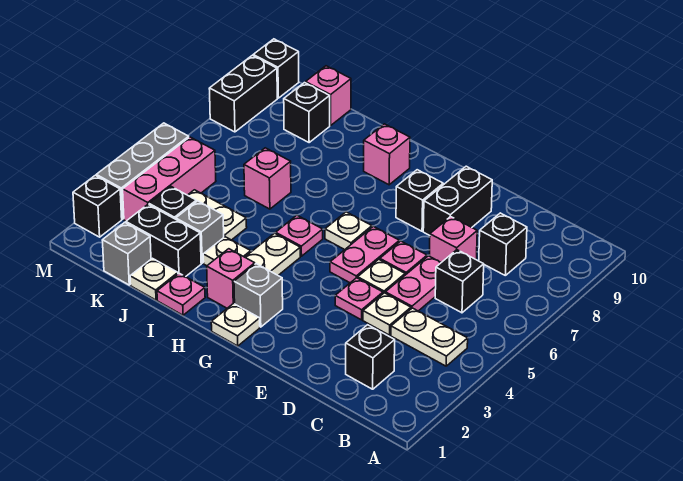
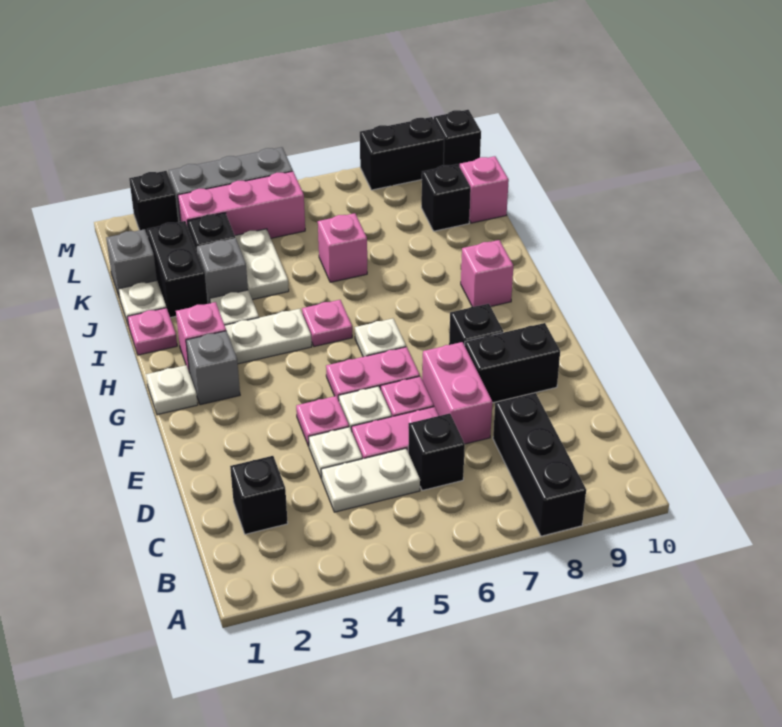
white plate B4:C4 level 1 -> white plate C4:C5 level 1
black brick C8 level 1 -> black brick A8:C8 level 1
pink brick D7 level 1 -> pink brick D7:E7 level 1

